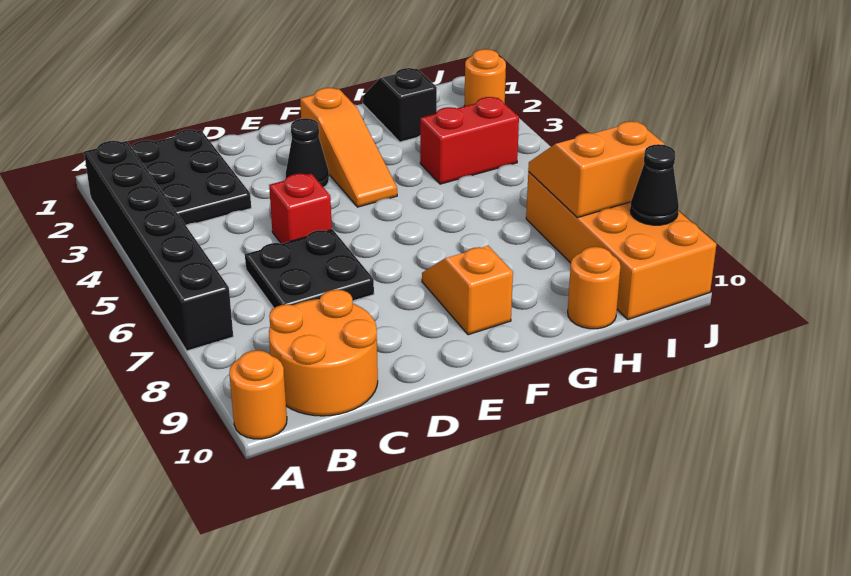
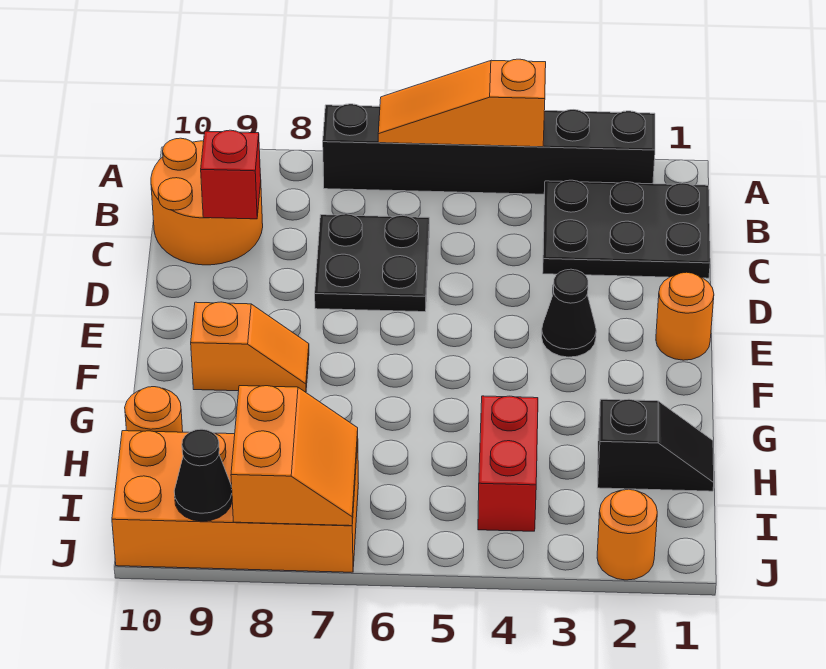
orange round brick A10 level 1 -> orange round brick E1 level 1
red brick D5 level 1 -> red brick C9 level 2
orange slope F2:F4 level 1 top 2 -> orange slope A4:A6 level 2 top 4

